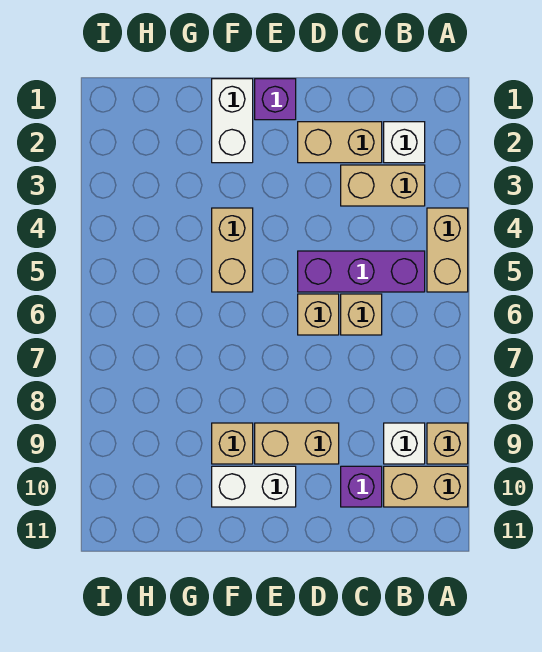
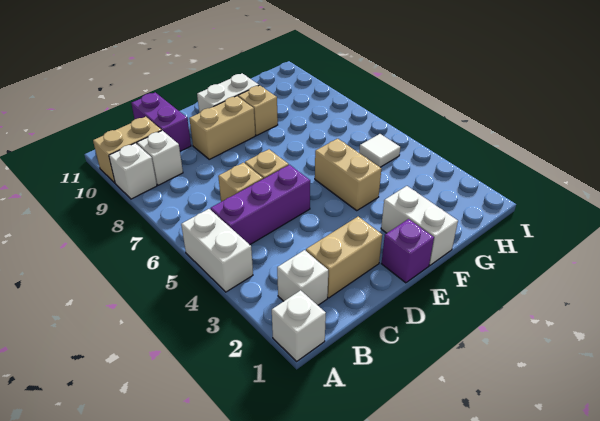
none -> white brick A1 level 1
tan brick A4:A5 level 1 -> white brick A4:A5 level 1
tan brick A9 level 1 -> white brick A9 level 1
tan brick B3:C3 level 1 -> none
purple brick C10 level 1 -> purple brick C10:C11 level 1
none -> white tile H5 level 1

